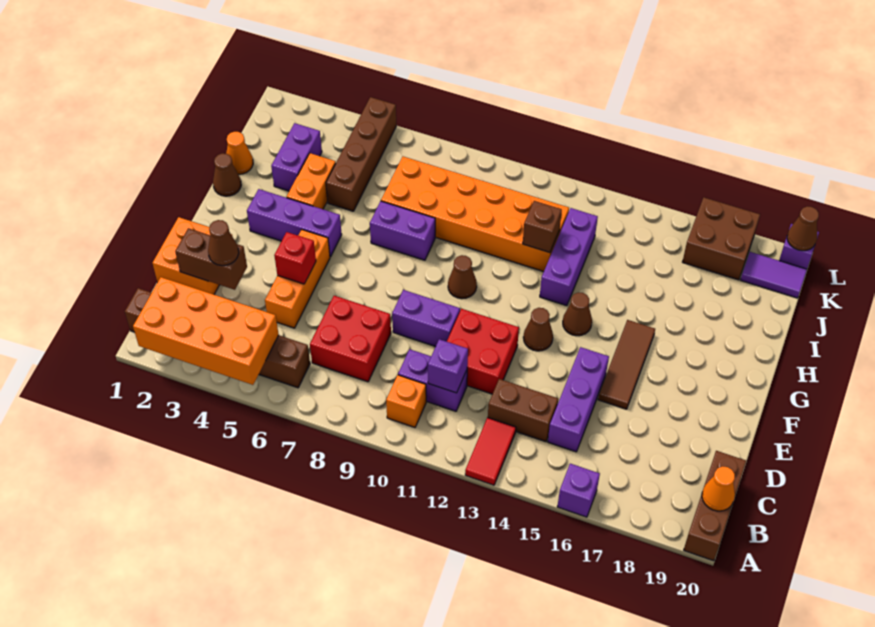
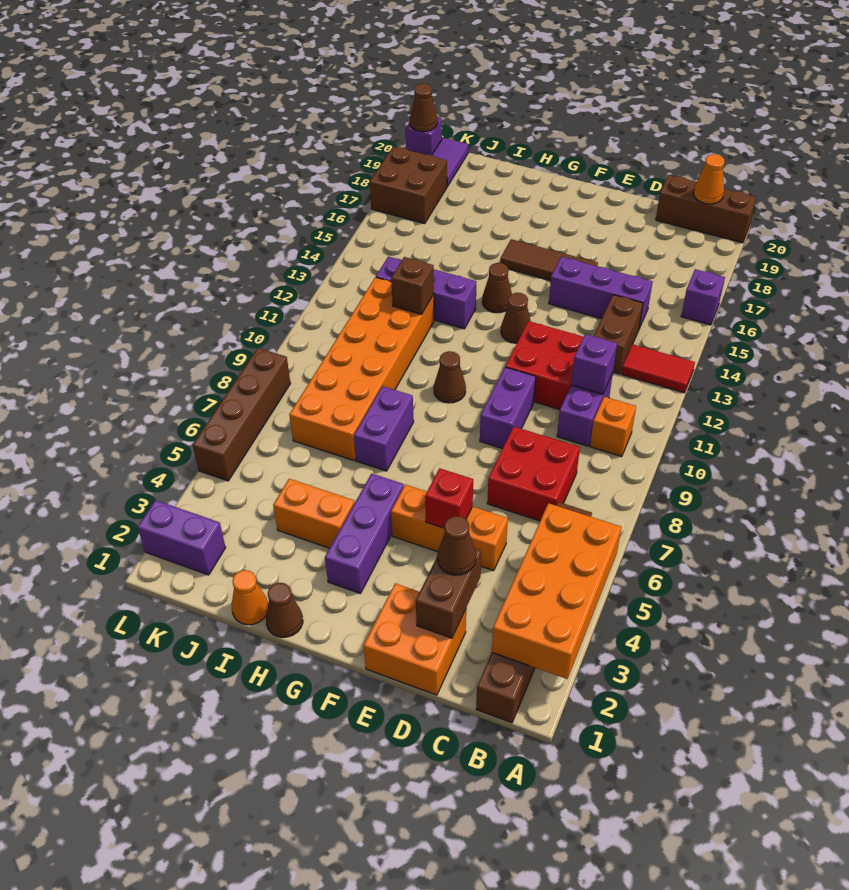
purple brick I3:J3 level 1 -> purple brick K2:L2 level 1
brown brick I5:L5 level 1 -> brown brick L5:L8 level 1

